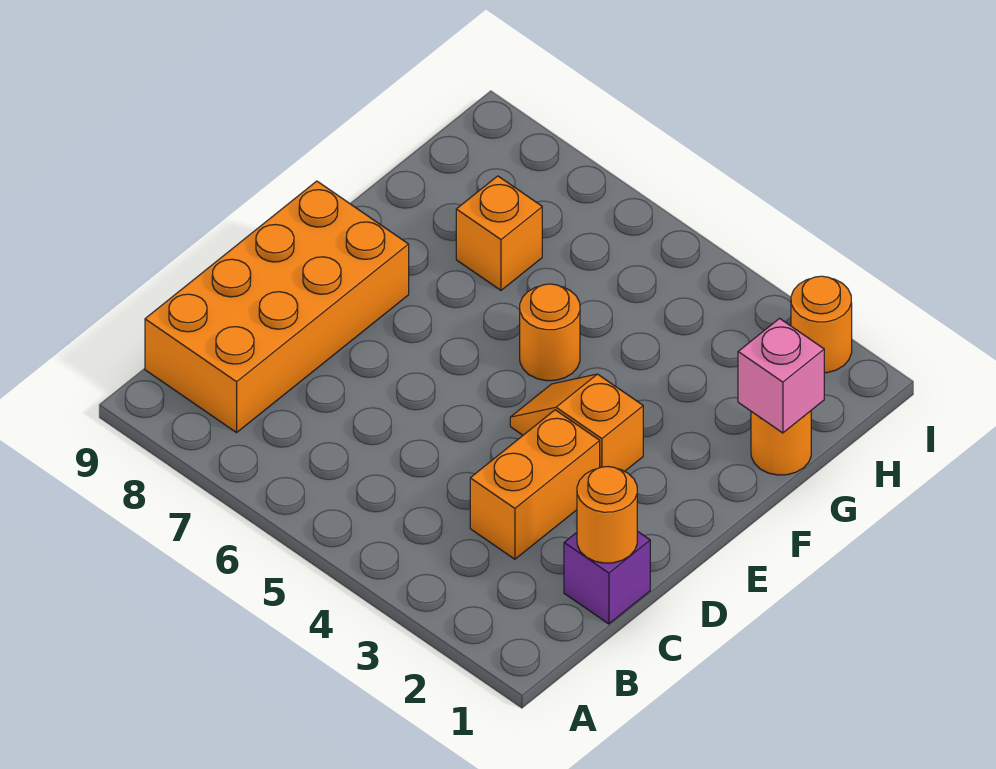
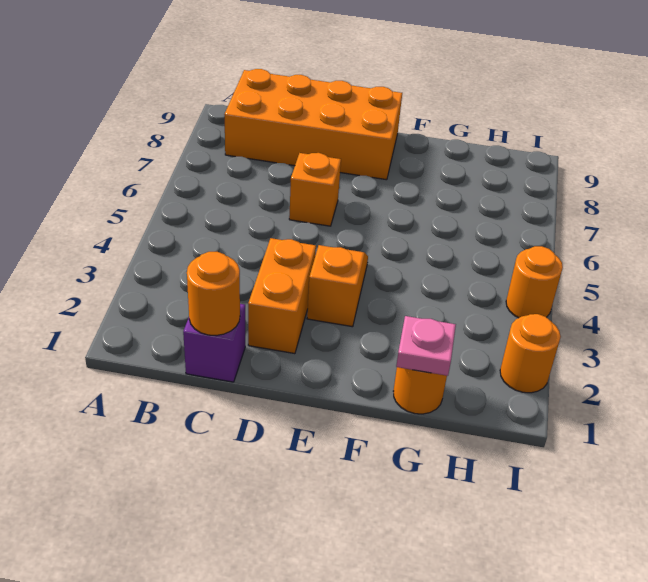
orange brick C3:D3 level 1 -> orange brick D2:D3 level 1
orange round brick F5 level 1 -> orange round brick I4 level 1
pink brick G1 level 2 -> pink plate G1 level 2
orange brick G7 level 1 -> orange brick D6 level 1

